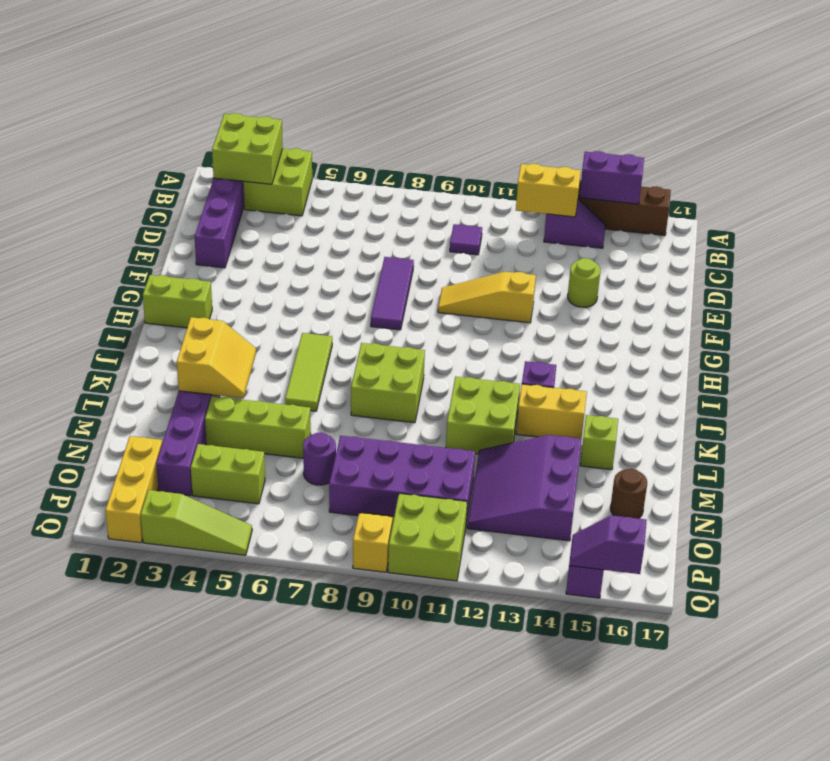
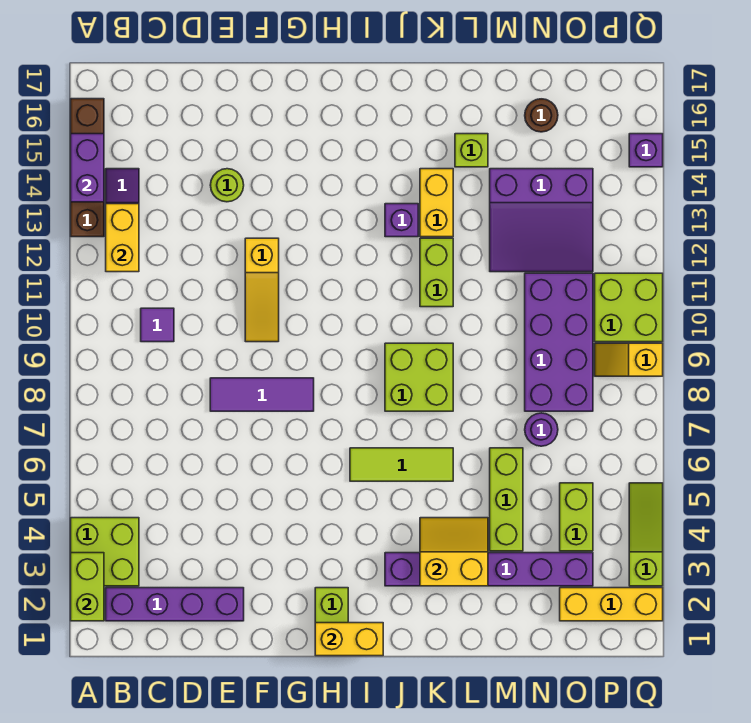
lime brick A2:B3 level 2 -> lime brick A2:A3 level 2
none -> yellow brick H1:I1 level 2
lime brick K11:L12 level 1 -> lime brick K11:K12 level 1
purple slope Q15:Q16 level 2 top 16 -> none

